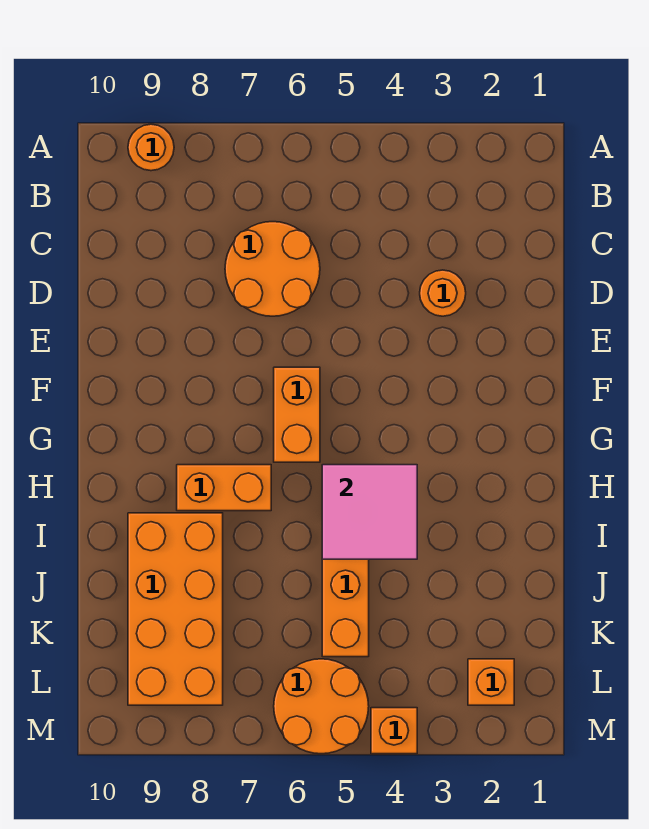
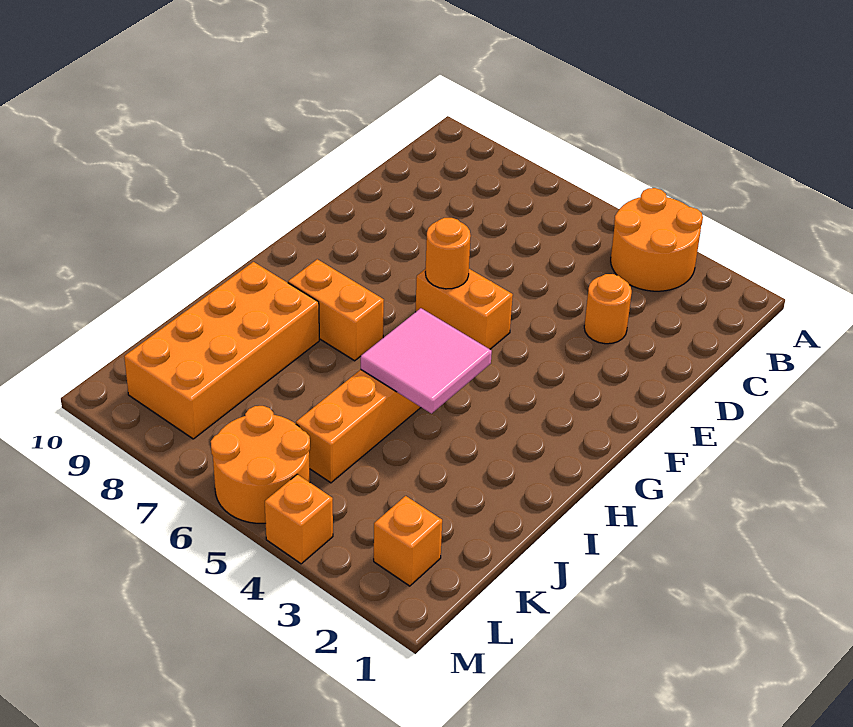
orange round brick A9 level 1 -> orange round brick F6 level 2
orange round brick C6:D7 level 1 -> orange round brick A3:B4 level 1
orange brick F6:G6 level 1 -> orange brick F5:F6 level 1

